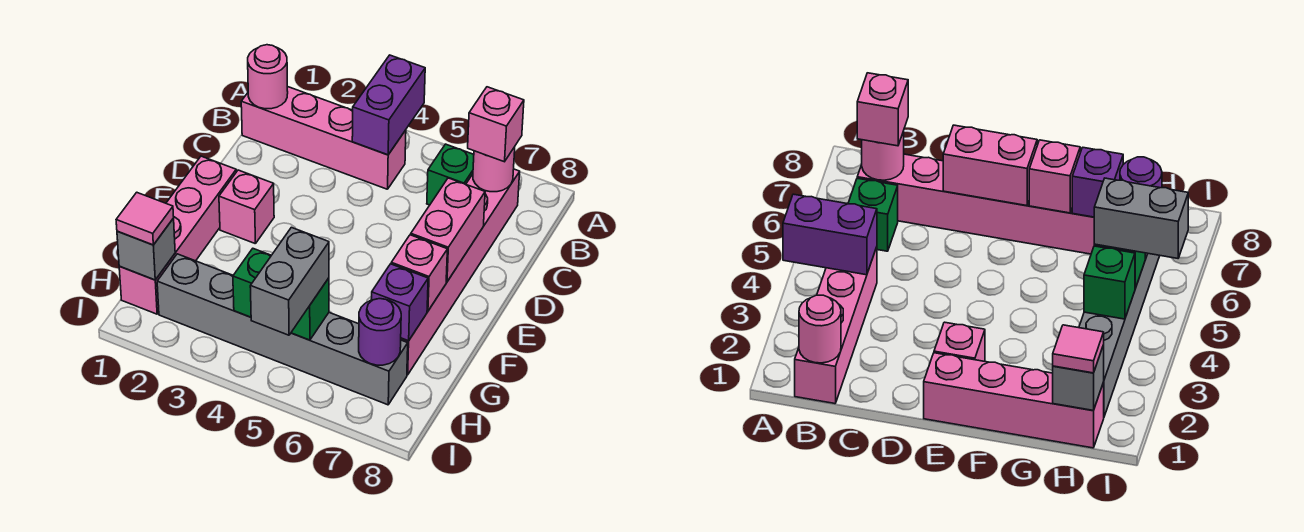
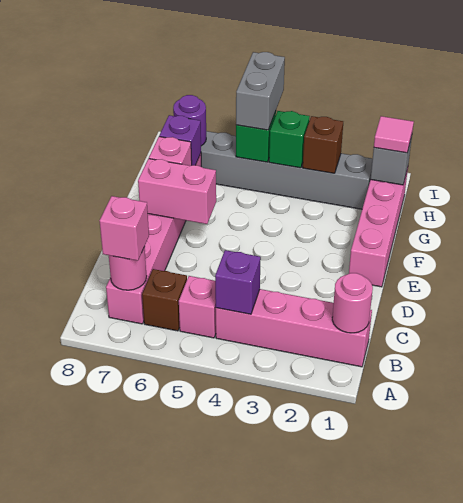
purple brick A4:B4 level 2 -> purple brick B4 level 2
green brick B6 level 1 -> brown brick B6 level 1
pink brick D7:E7 level 2 -> pink brick E6:E7 level 2
pink brick E2 level 1 -> pink brick B5 level 1
none -> brown brick H3 level 2

